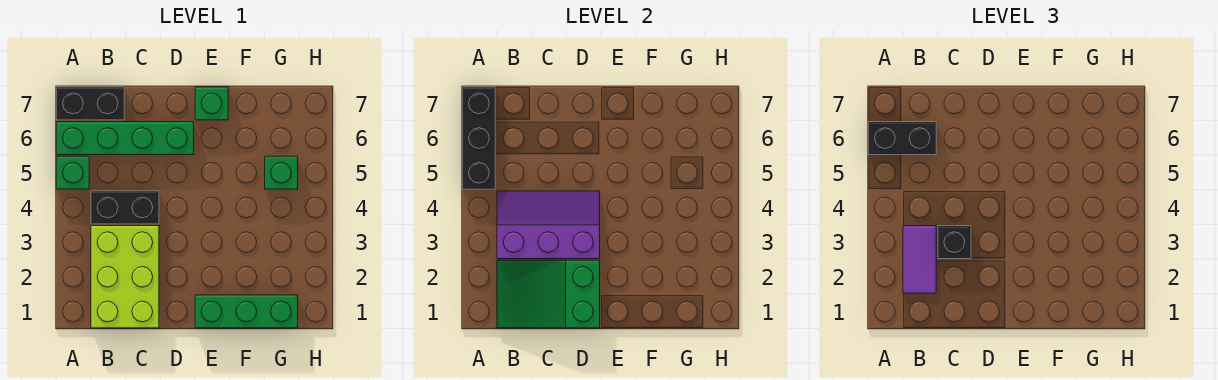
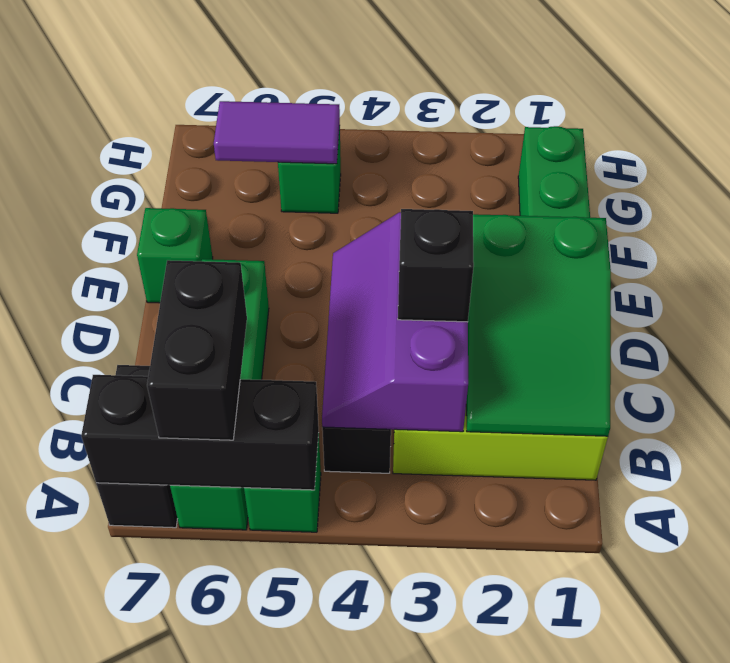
purple tile B2:B3 level 3 -> purple tile G5:G6 level 2

